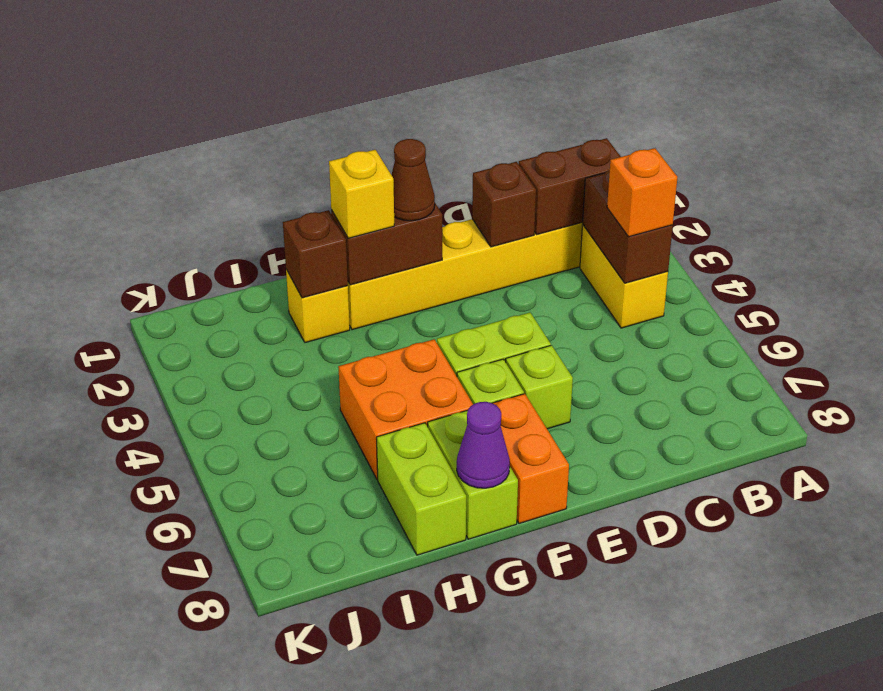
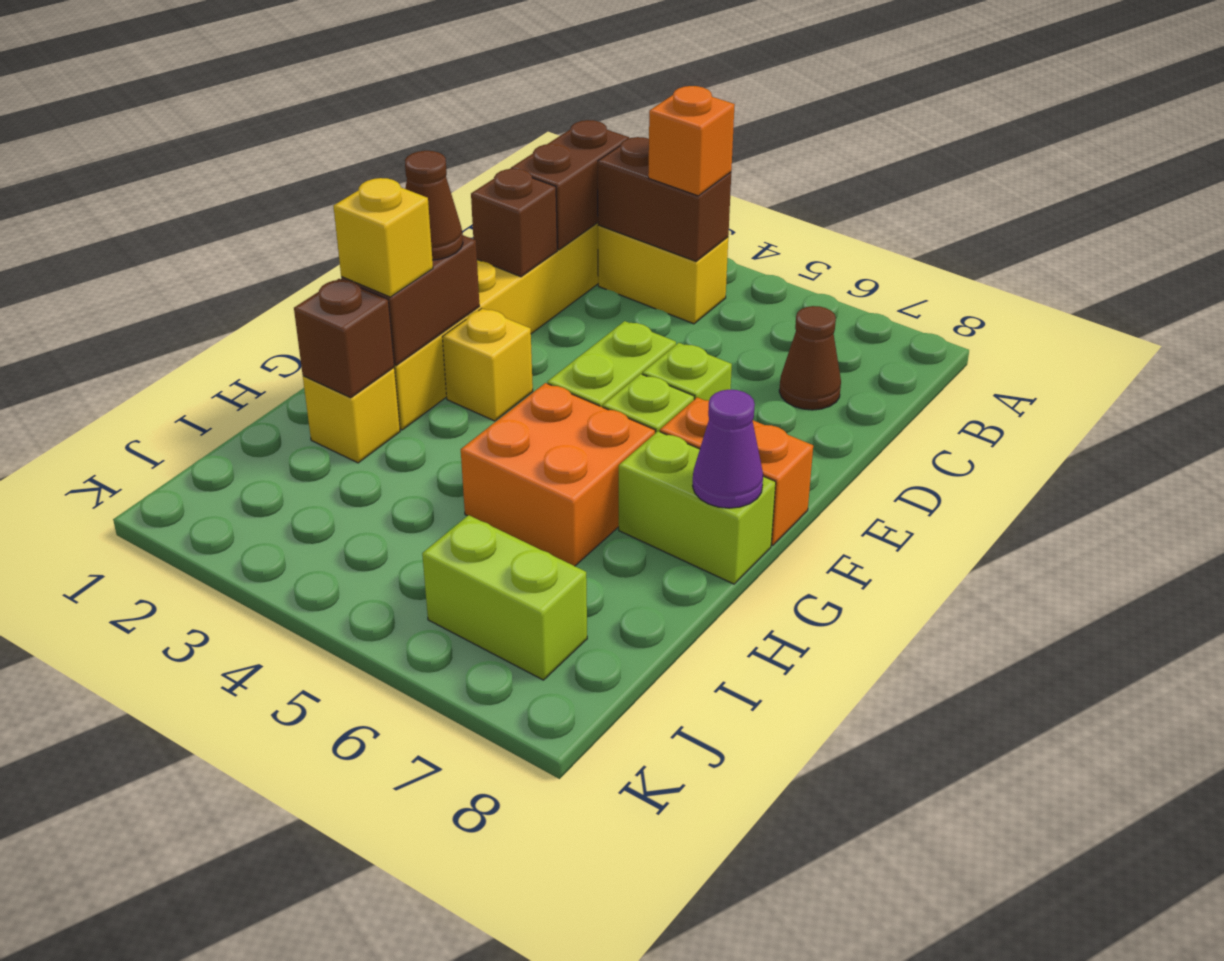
none -> brown cone C7 level 1
none -> yellow brick F3 level 1
lime brick H7:H8 level 1 -> lime brick J6:J7 level 1

